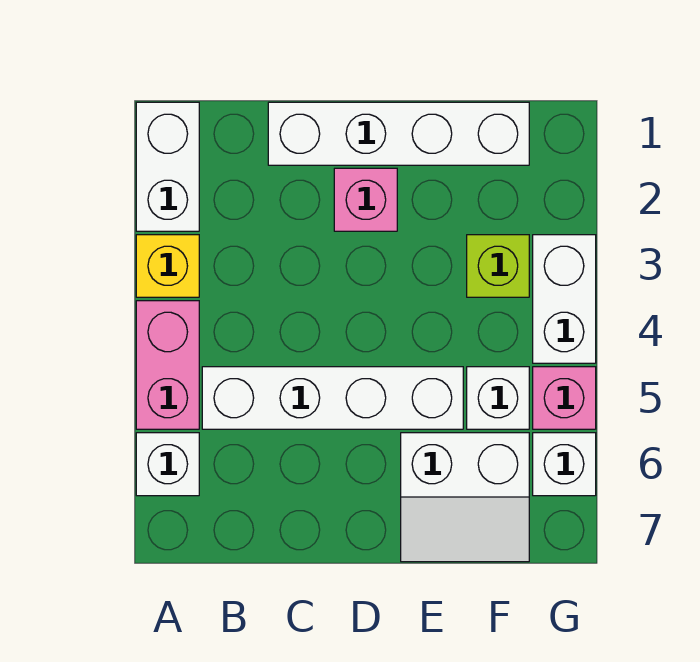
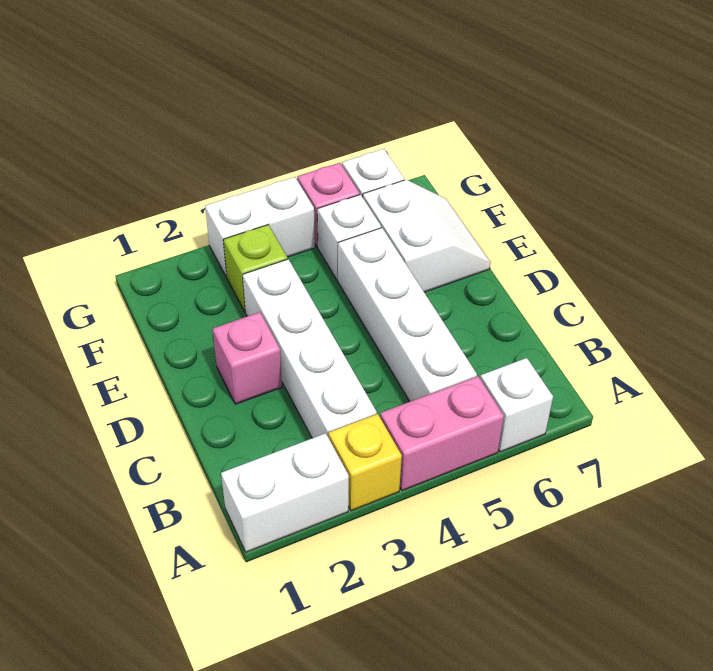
white brick C1:F1 level 1 -> white brick B3:E3 level 1

